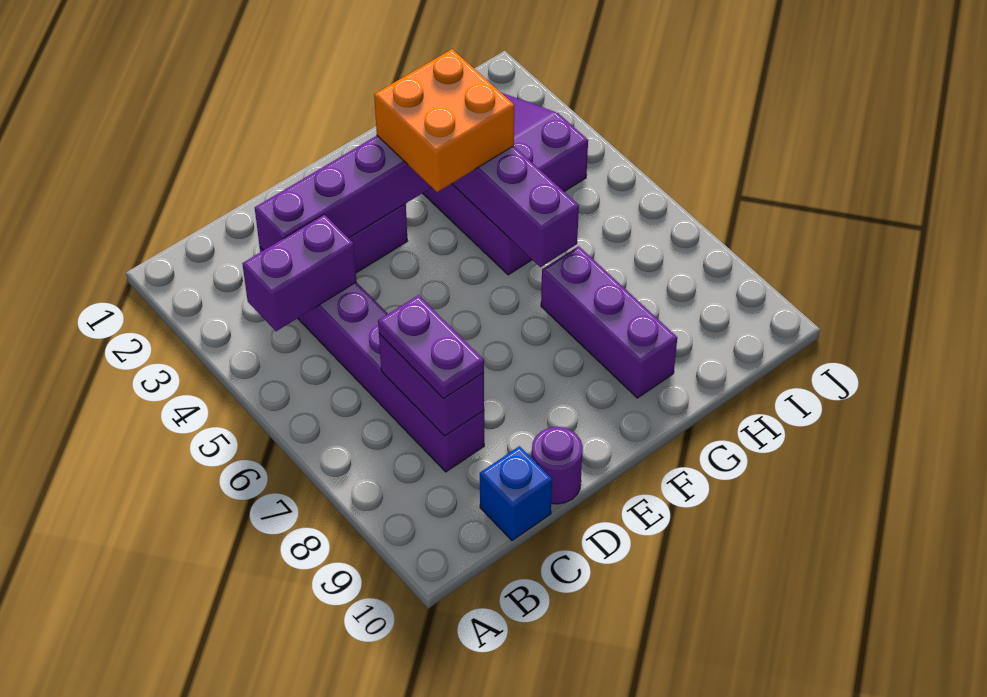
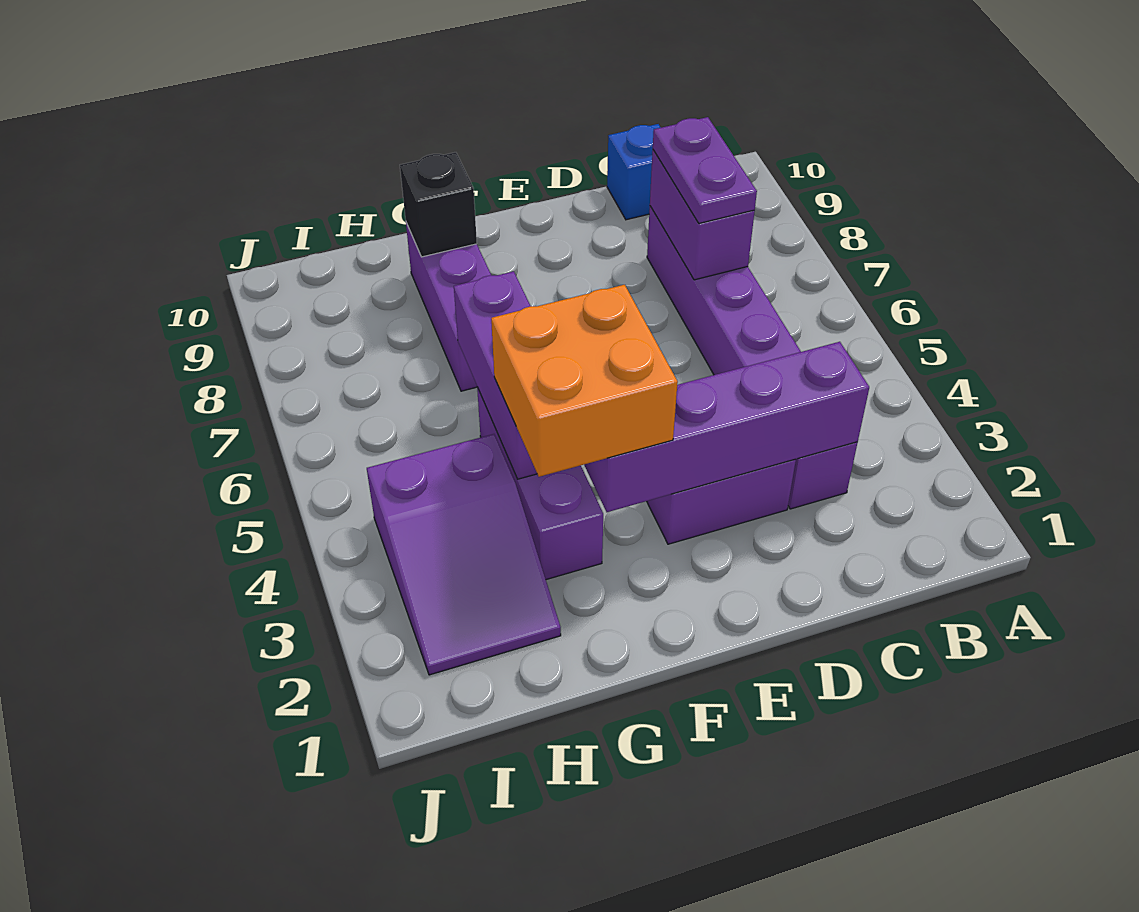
purple brick B4:C4 level 2 -> none
purple round brick D10 level 1 -> none
none -> black brick G9 level 2

